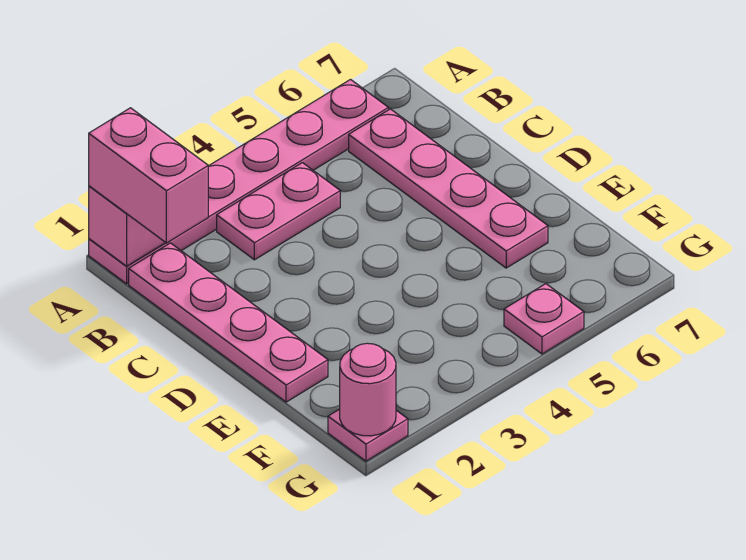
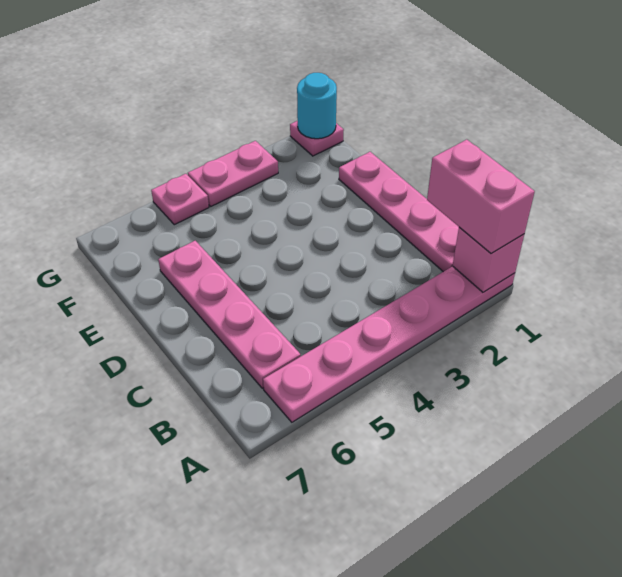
pink plate B3:B4 level 1 -> pink plate G3:G4 level 1
pink round brick G1 level 2 -> cyan round brick G1 level 2

